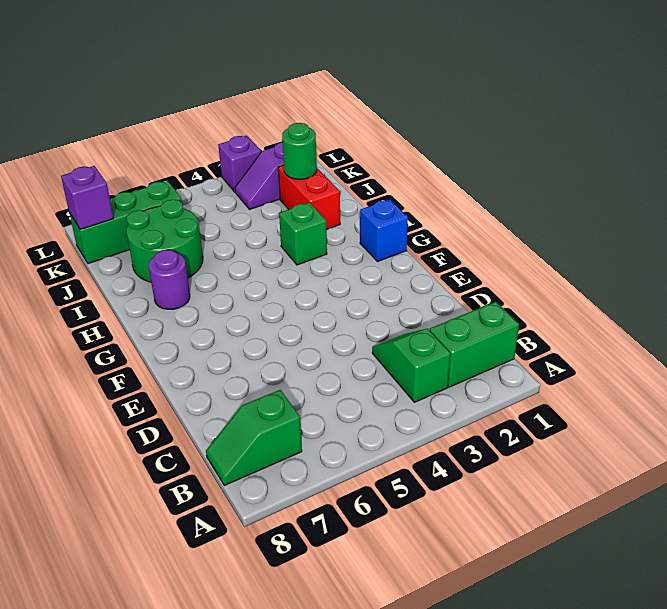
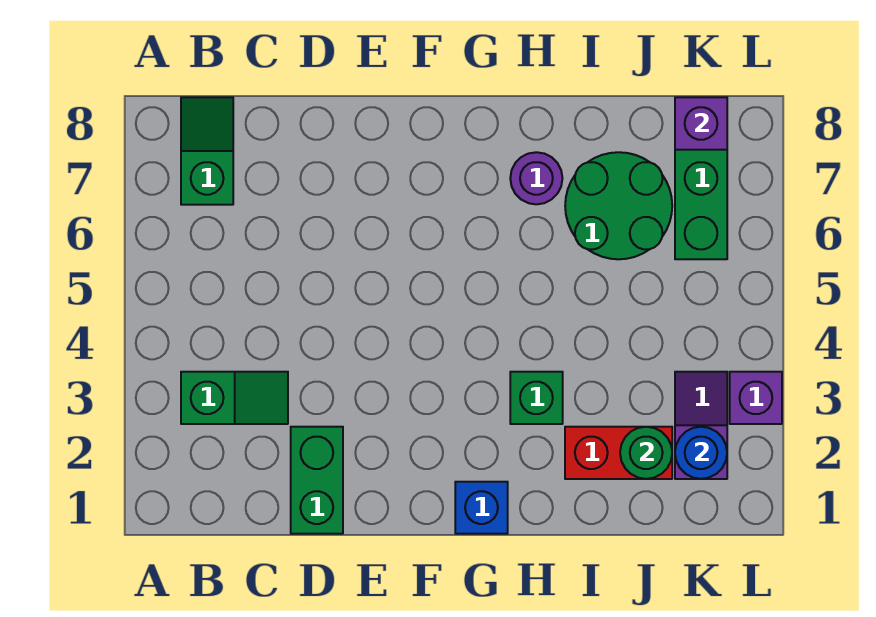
green brick B1:B2 level 1 -> green brick D1:D2 level 1
none -> blue round brick K2 level 2

